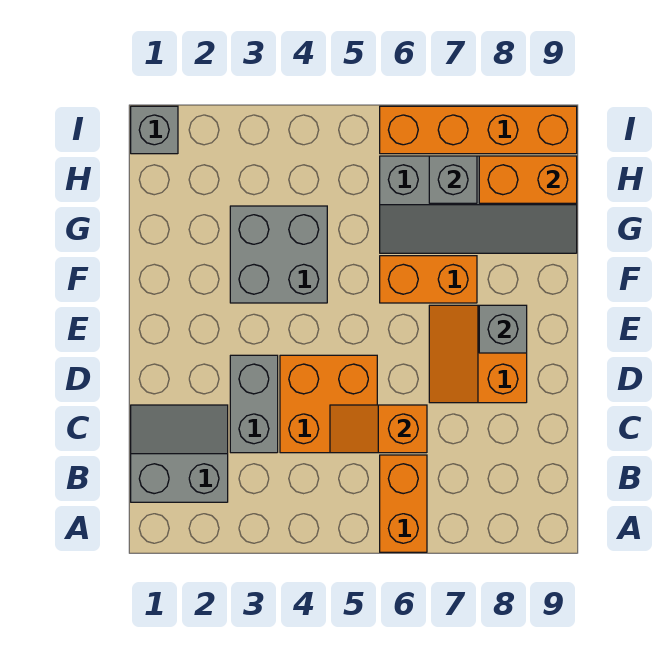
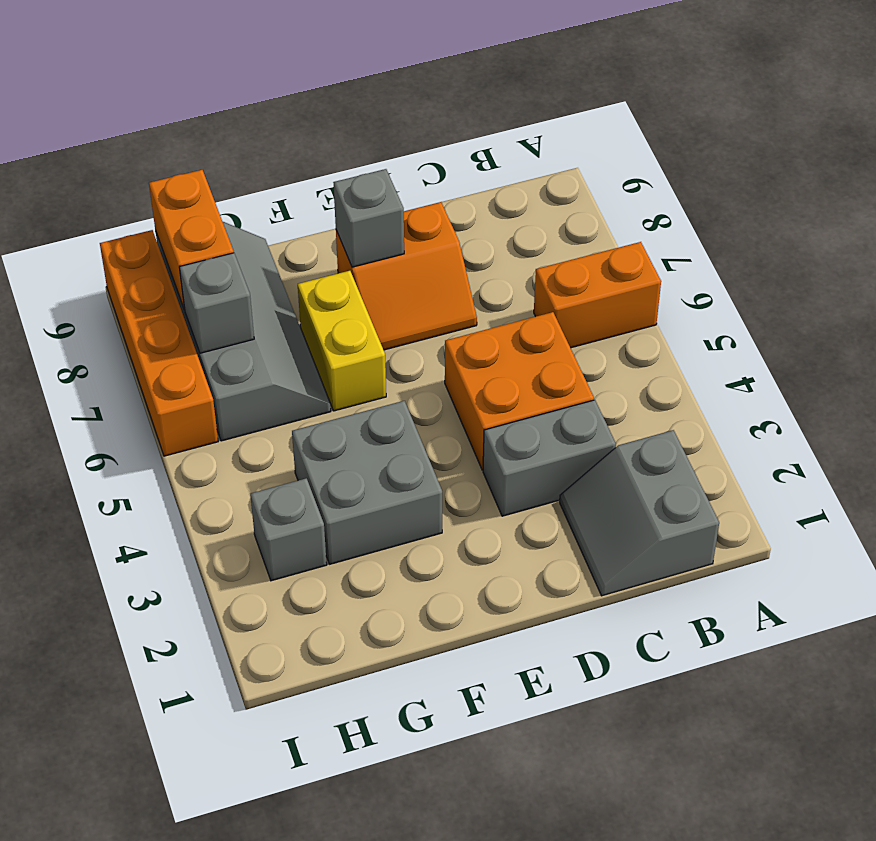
orange slope C5:C6 level 2 top 6 -> none
orange brick F6:F7 level 1 -> yellow brick F6:F7 level 1
grey brick I1 level 1 -> grey brick H3 level 1

